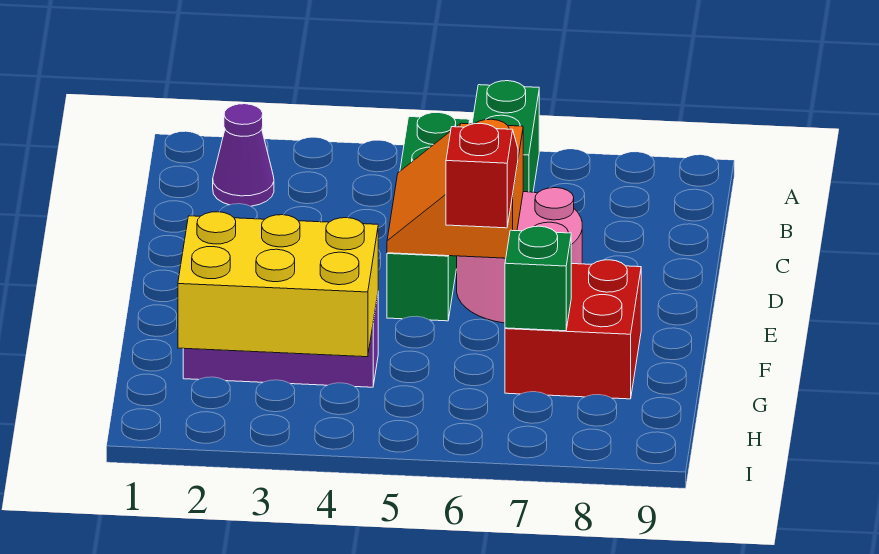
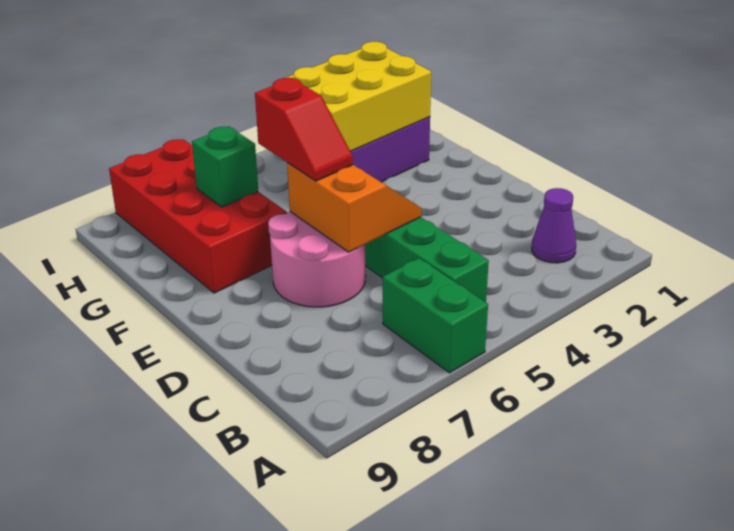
red brick F7:G8 level 1 -> red brick F7:I8 level 1

